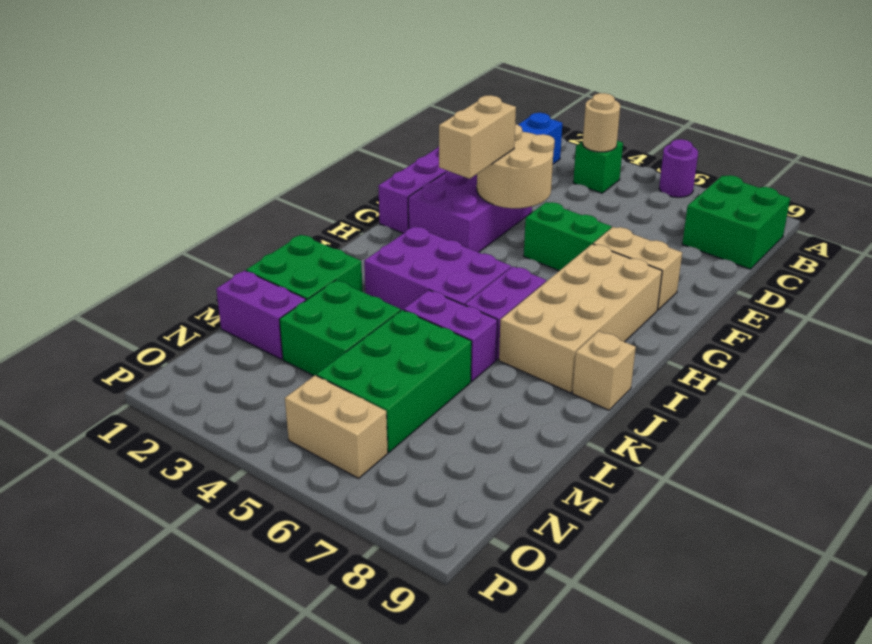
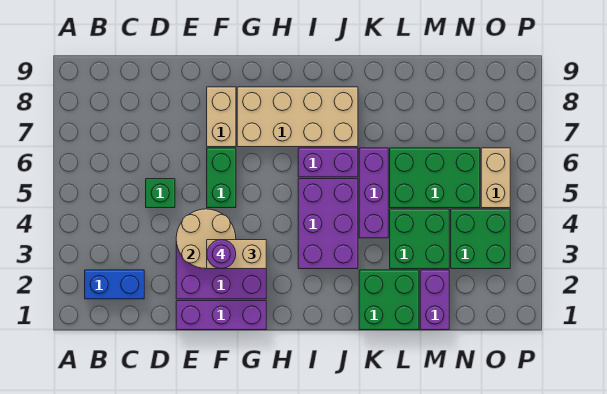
purple round brick A6 level 1 -> purple round brick F3 level 4
green brick B4 level 1 -> green brick D5 level 1
tan round brick B4 level 2 -> none
green brick B8:C9 level 1 -> green brick N3:O4 level 1
tan brick J9 level 1 -> none
purple brick K5:K6 level 1 -> purple brick K4:K6 level 1

